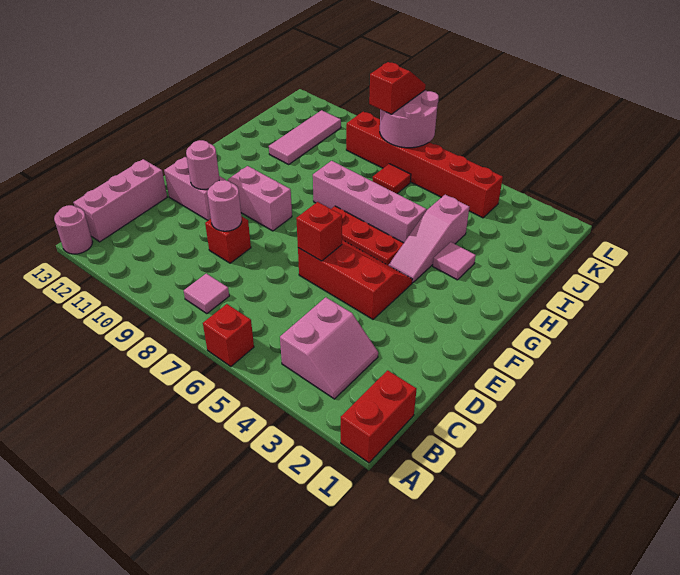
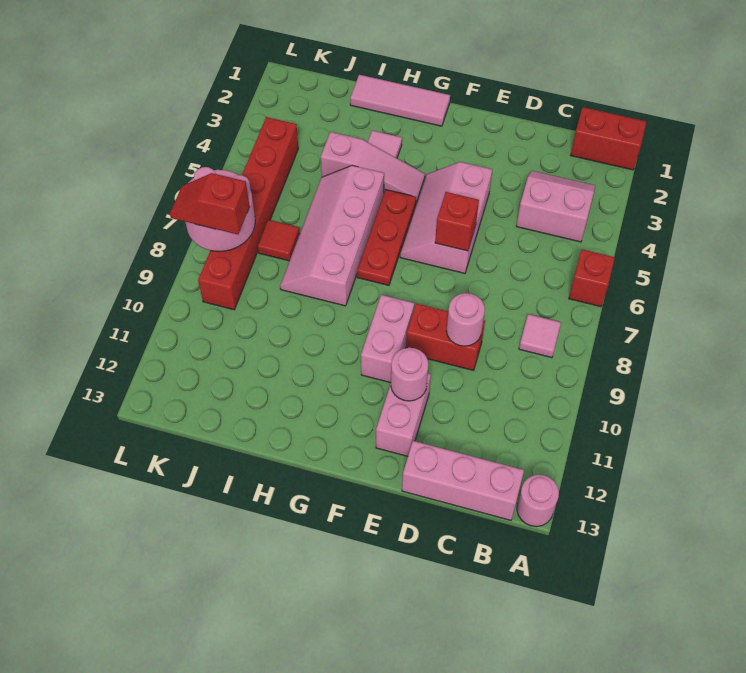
red brick D9 level 1 -> red brick D9:E9 level 1
red slope E4:F6 level 1 top E -> pink slope E4:F6 level 1 top E
pink tile I11:K11 level 1 -> pink tile G1:I1 level 1

